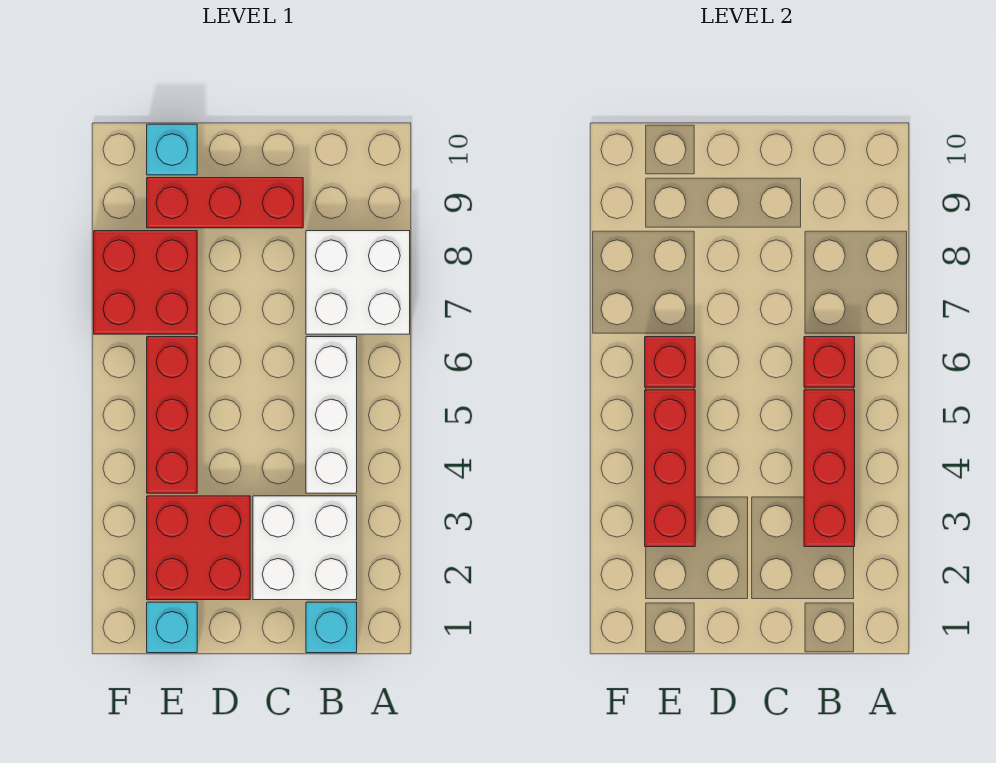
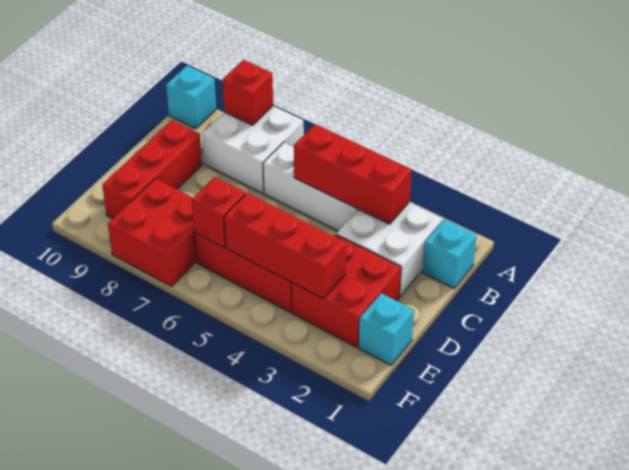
red brick B6 level 2 -> red brick A8 level 2
cyan brick E10 level 1 -> cyan brick A10 level 1

